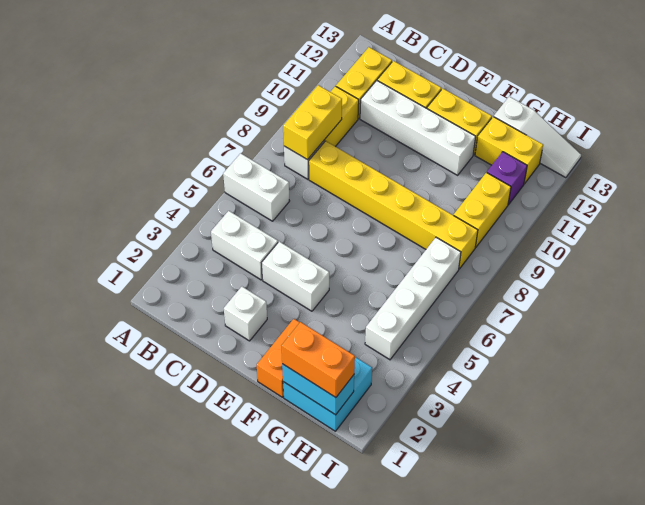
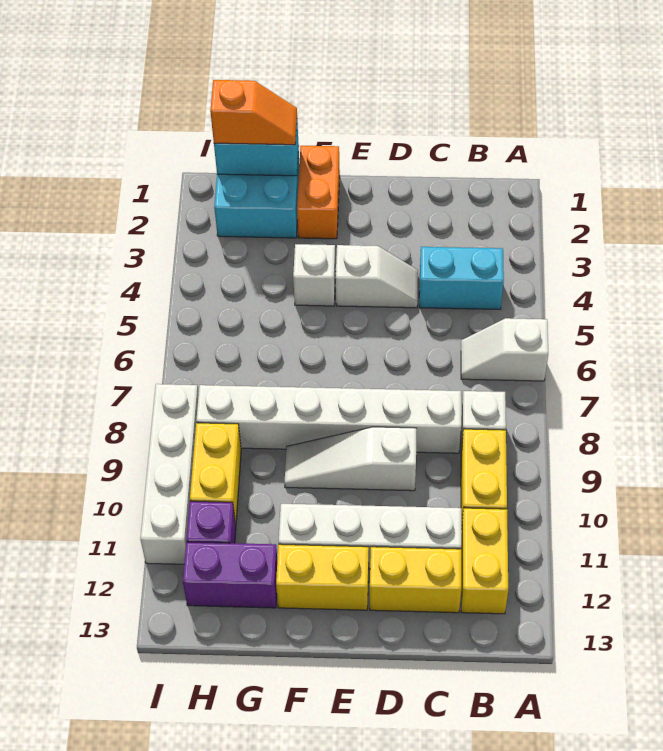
white brick A6:B6 level 1 -> white slope A6:B6 level 1 top A
white brick B4:C4 level 1 -> cyan brick B4:C4 level 1
yellow brick B8:B9 level 2 -> none
yellow brick C8:H8 level 1 -> white brick C8:H8 level 1
white brick D2 level 1 -> white brick F4 level 1
white brick D4:E4 level 1 -> white slope D4:E4 level 1 top E
orange brick G1:H1 level 3 -> orange slope G1:H1 level 3 top H
yellow brick G12:H12 level 1 -> purple brick G12:H12 level 1
white slope G13:I13 level 1 top G -> white slope D9:F9 level 1 top D
white brick H4:H7 level 1 -> white brick I8:I11 level 1

